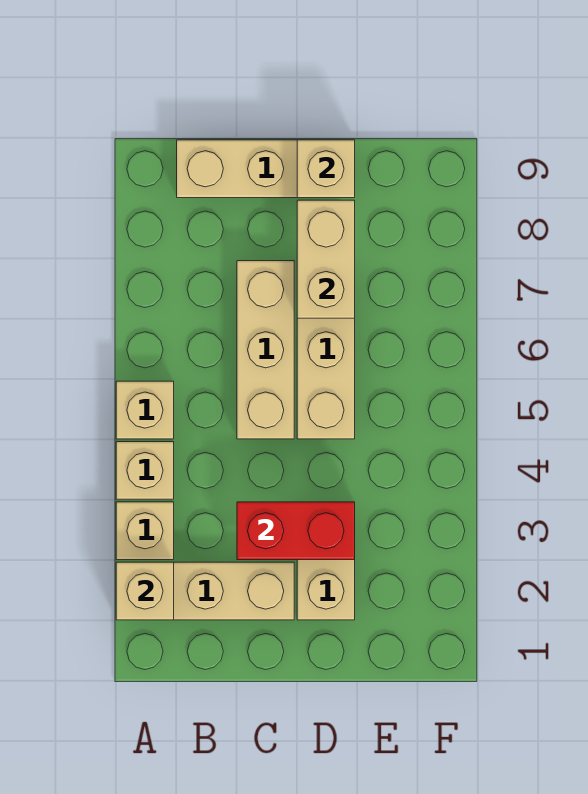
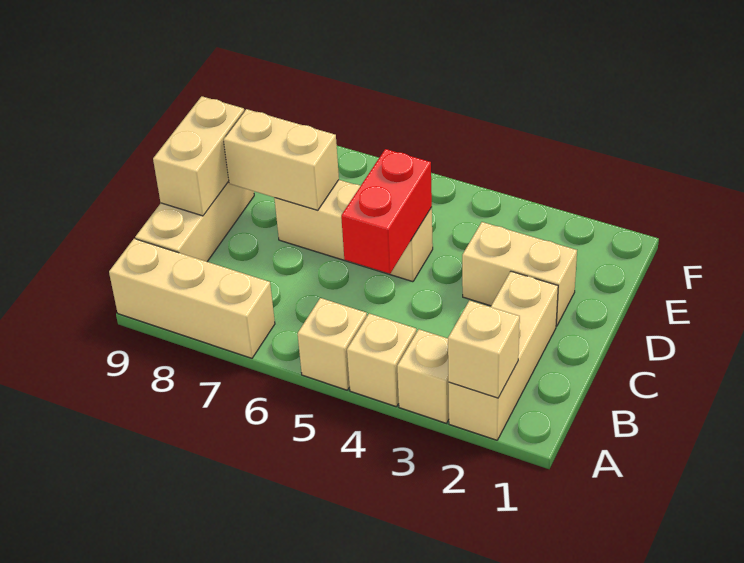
red brick C3:D3 level 2 -> red brick C5:D5 level 2
tan brick C5:C7 level 1 -> tan brick A7:A9 level 1
tan brick D9 level 2 -> tan brick C9:D9 level 2

